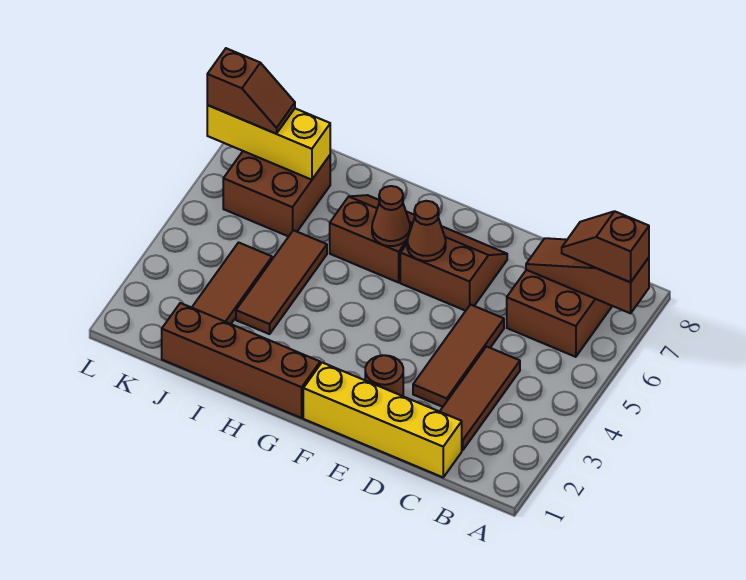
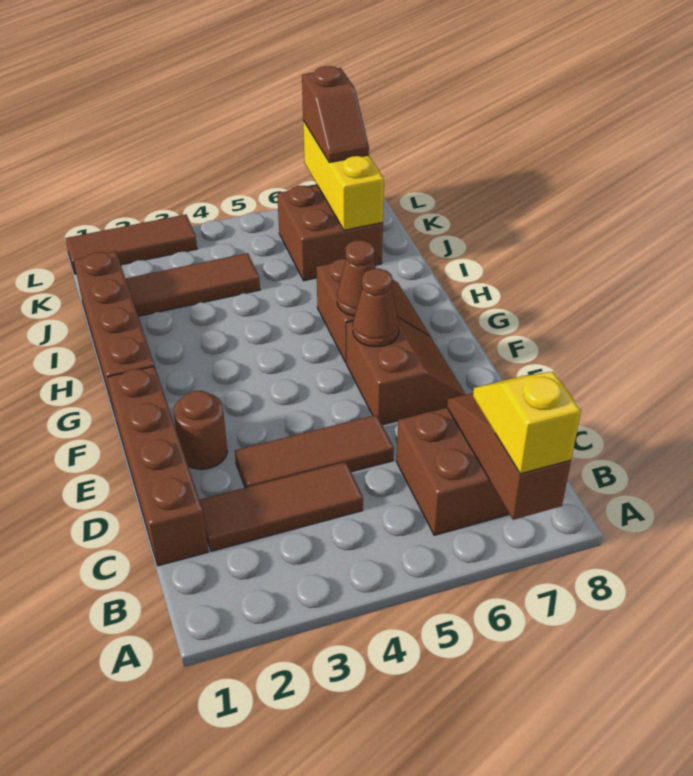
brown slope A7:B7 level 3 top A -> yellow slope A7:B7 level 3 top A
yellow brick C1:F1 level 1 -> brown brick C1:F1 level 1
brown tile I3:I5 level 1 -> brown tile L1:L3 level 1

